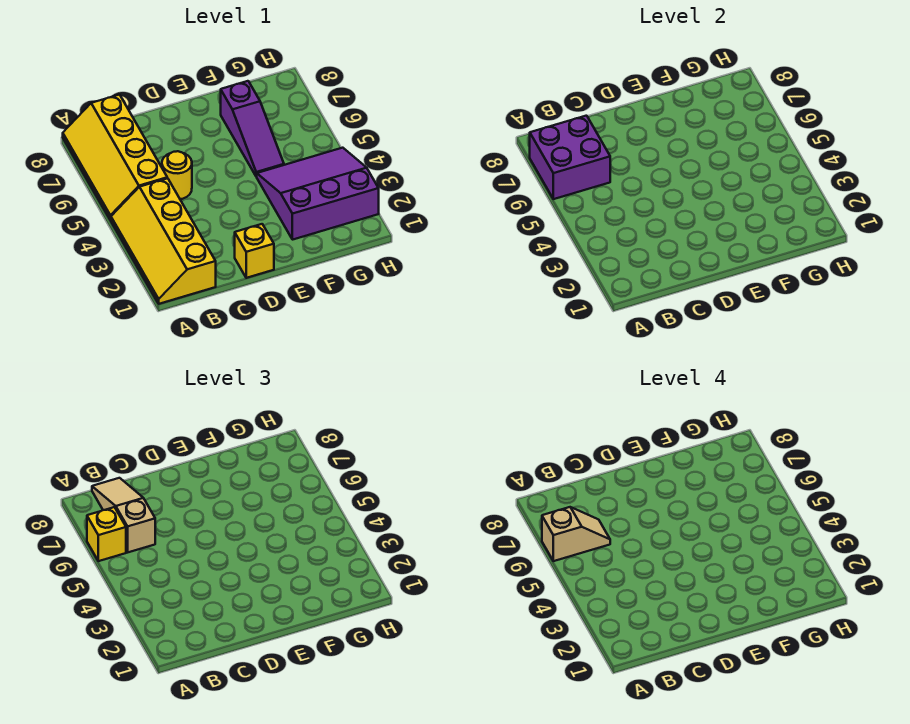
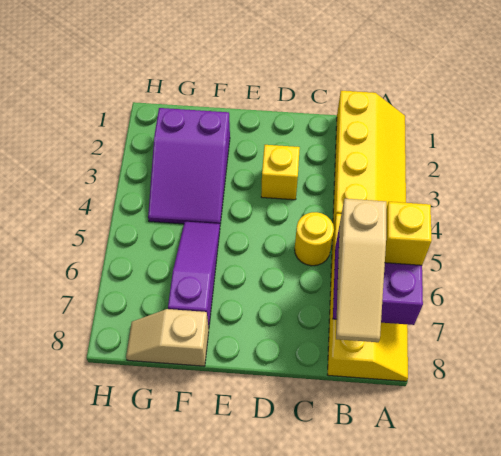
tan slope A6:B6 level 4 top A -> tan slope F8:G8 level 1 top F
yellow brick D1 level 1 -> yellow brick D3 level 1
purple slope F2:H4 level 1 top 2 -> purple slope F2:G4 level 1 top 2

